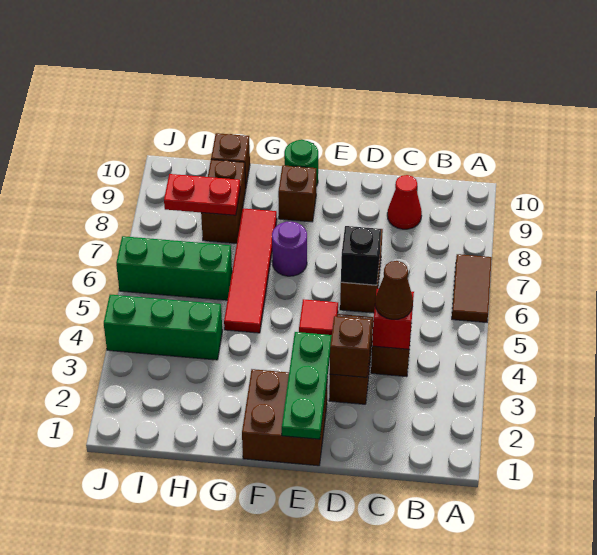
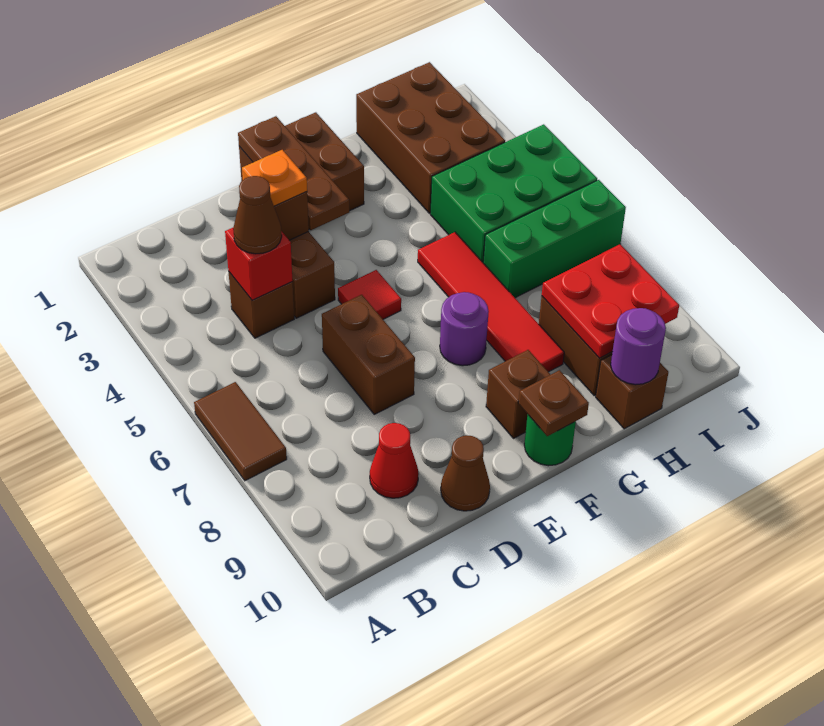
none -> orange plate D3 level 3
black brick D6 level 2 -> none
none -> brown cone D10 level 1
green plate E1:E3 level 2 -> brown plate E1:E3 level 2
none -> brown plate F10 level 2
none -> brown brick H1:I3 level 1
green brick H4:J4 level 1 -> green brick H4:J5 level 1
red plate H8:I8 level 2 -> red plate H8:I9 level 2
none -> purple round brick H10 level 2

